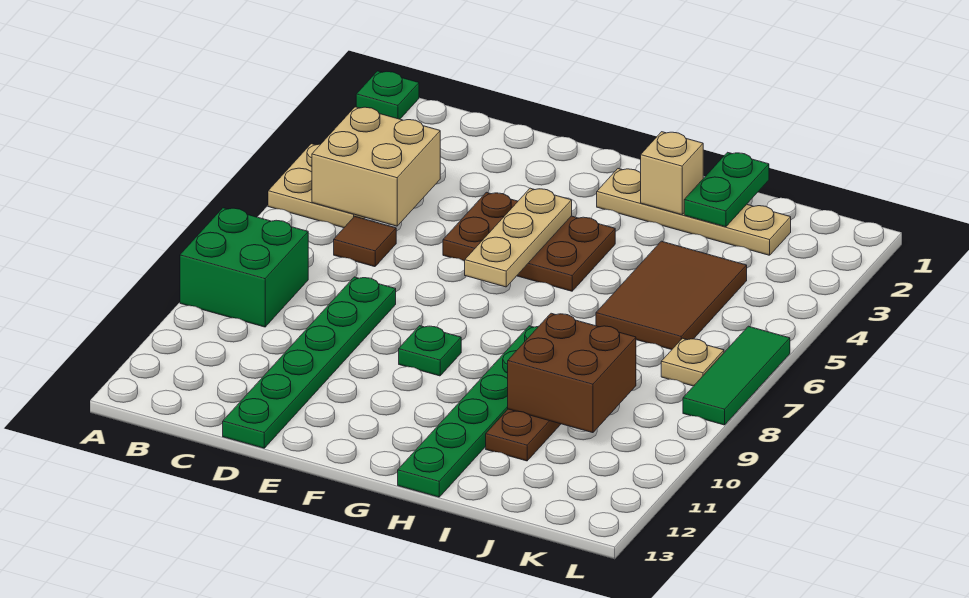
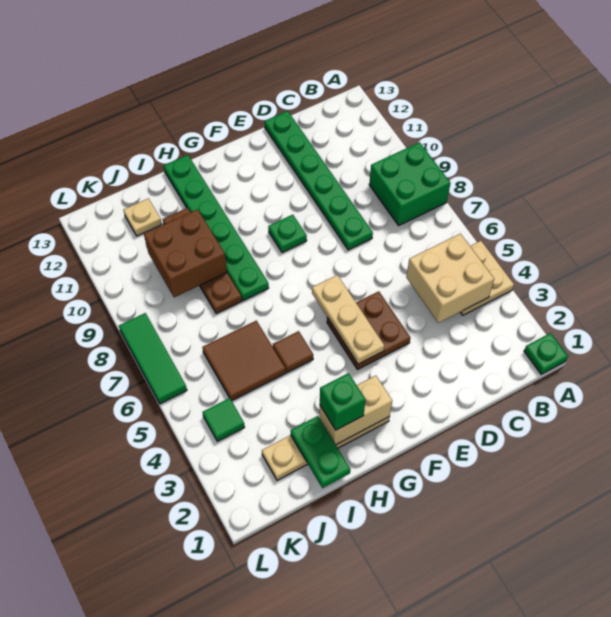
brown tile C6 level 1 -> brown tile H5 level 1
brown plate E4:G5 level 1 -> brown plate E4:F5 level 1
tan brick H2 level 2 -> tan brick G2:H2 level 2
none -> green brick H2 level 3
brown tile I4:J6 level 1 -> brown tile I5:J6 level 1
none -> green tile K4 level 1
tan plate K7 level 1 -> tan plate J12 level 1

